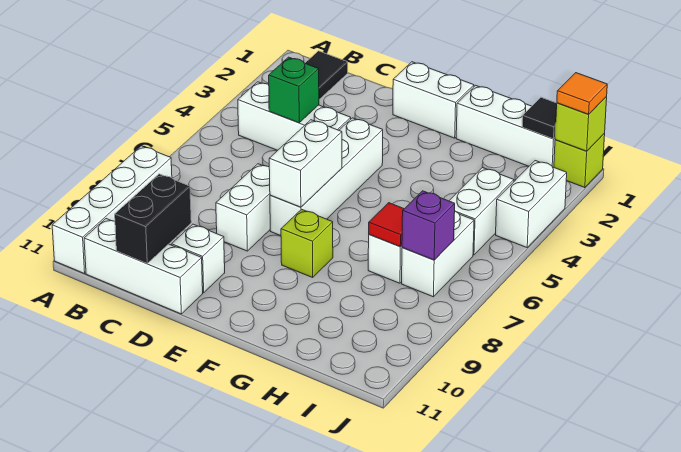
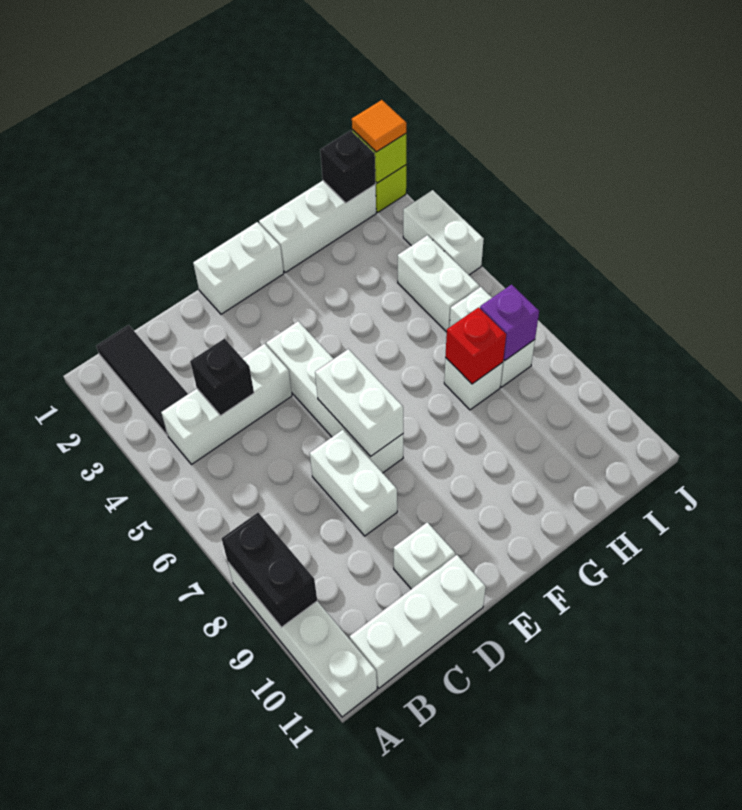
green brick C4 level 2 -> black brick C4 level 2
black brick C10:C11 level 2 -> black brick A8:A9 level 2
lime brick F8 level 1 -> none
red tile H7 level 2 -> red brick H7 level 2
black tile I1 level 2 -> black brick I1 level 2

